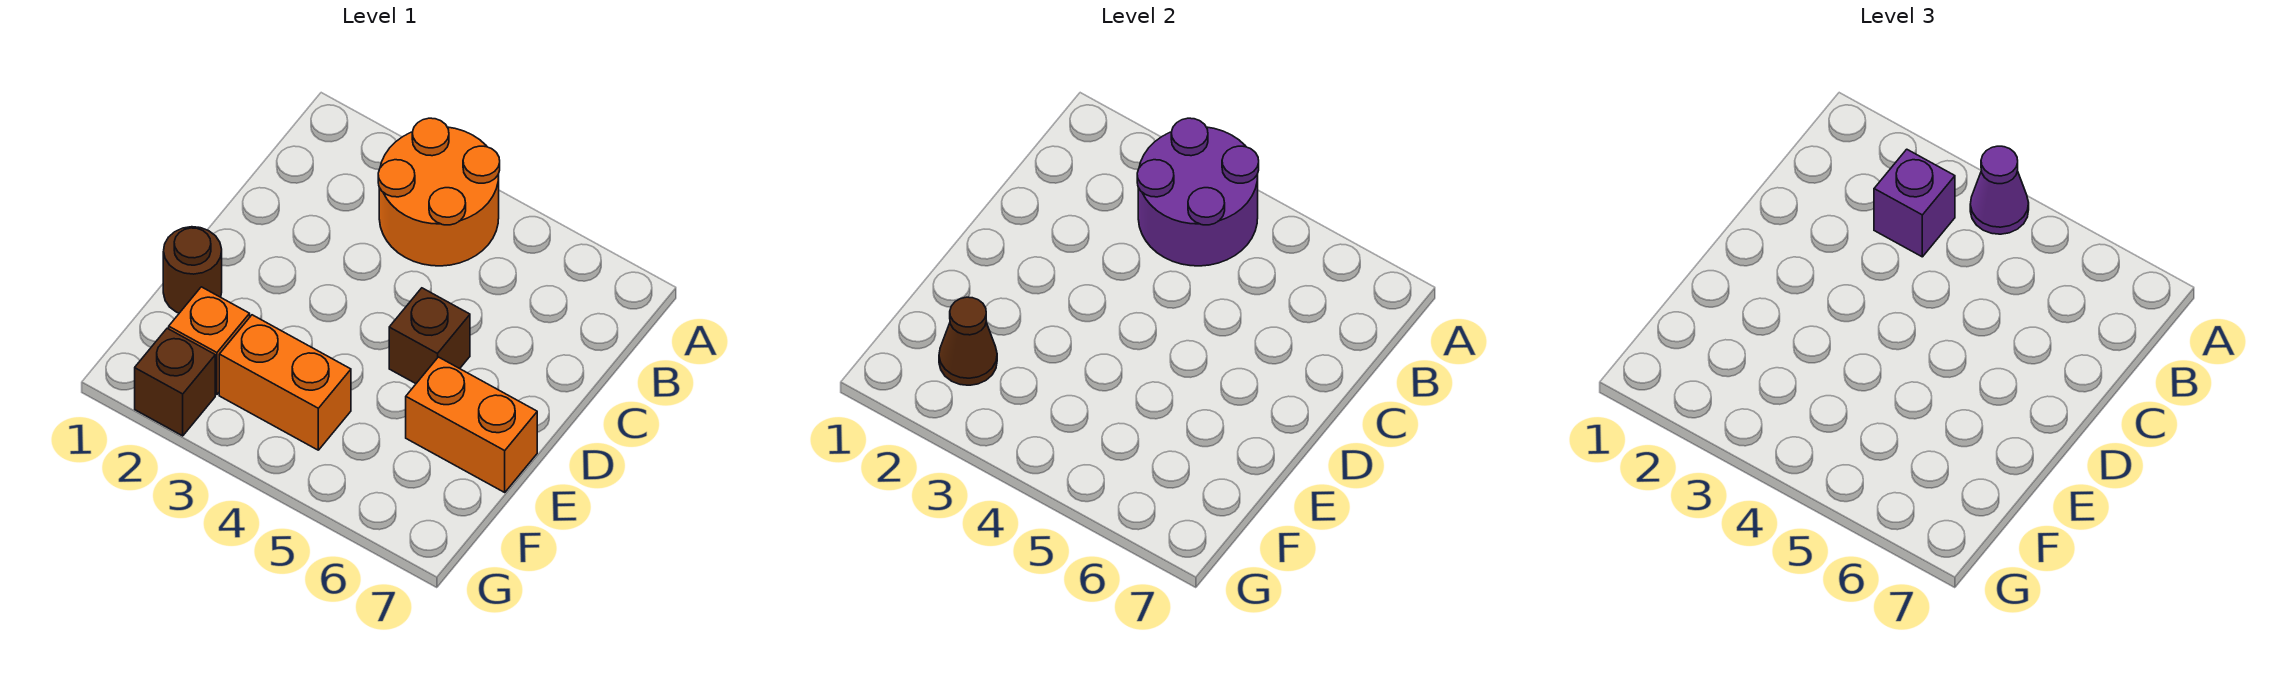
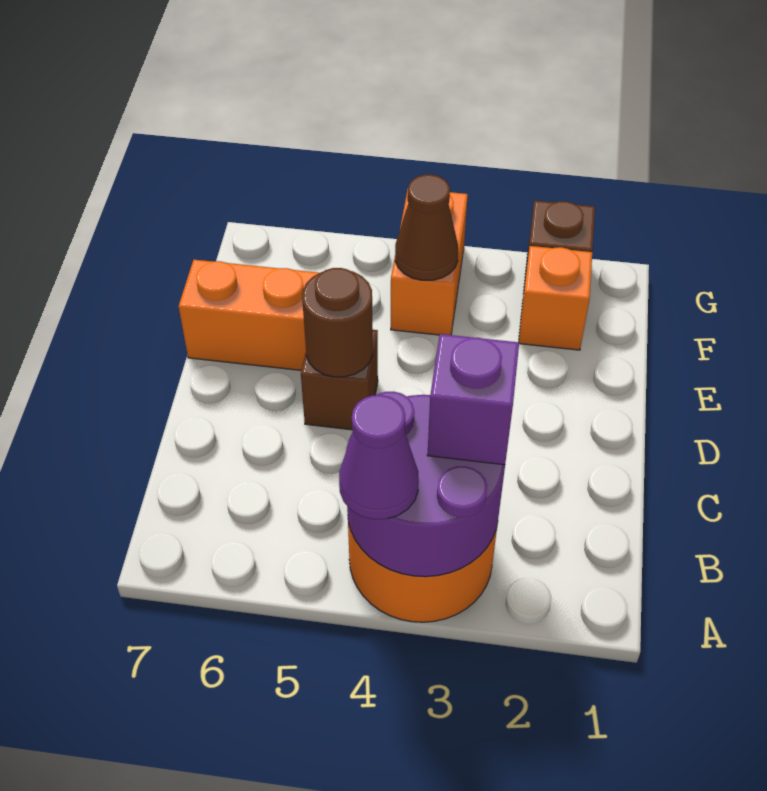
brown round brick E1 level 1 -> brown round brick D5 level 2
brown cone F2 level 2 -> brown cone F4 level 2
orange brick F3:F4 level 1 -> orange brick F4:G4 level 1

